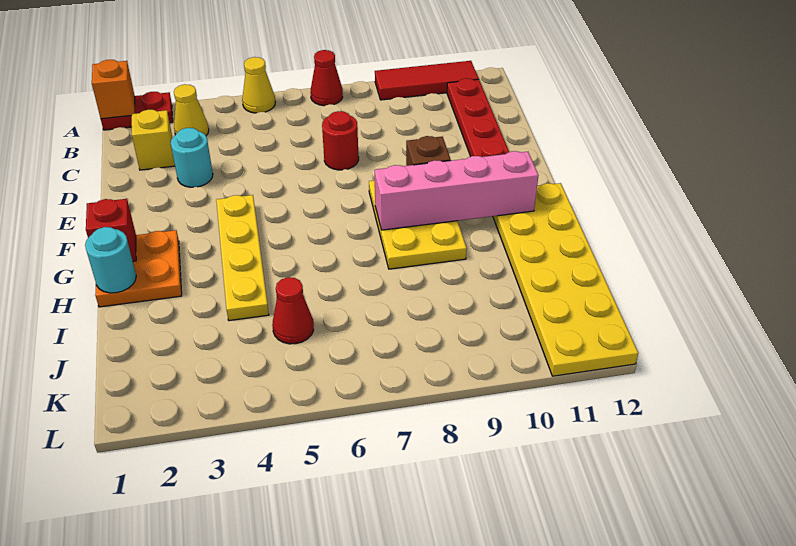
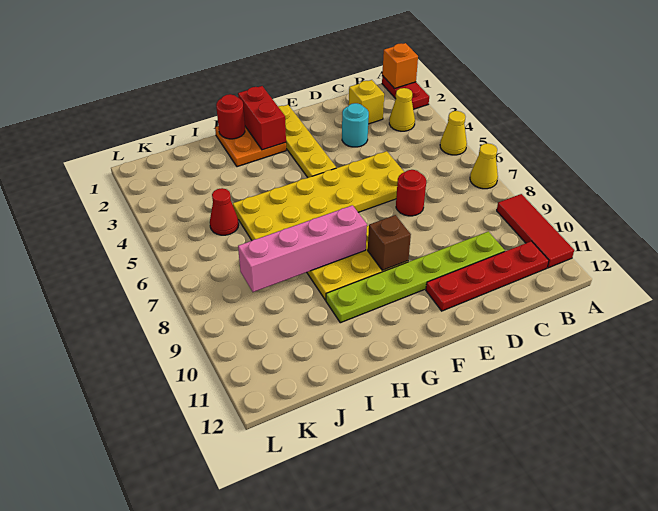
red cone A7 level 1 -> yellow cone A7 level 1
none -> lime plate C10:H10 level 1
yellow plate F4:I4 level 1 -> yellow plate F1:F4 level 1
red brick G1 level 2 -> red brick G1:G2 level 2
pink brick G8:G11 level 2 -> pink brick G8:J8 level 2
yellow plate G11:L12 level 1 -> yellow plate D5:I6 level 1
cyan round brick H1 level 2 -> red round brick H1 level 2

